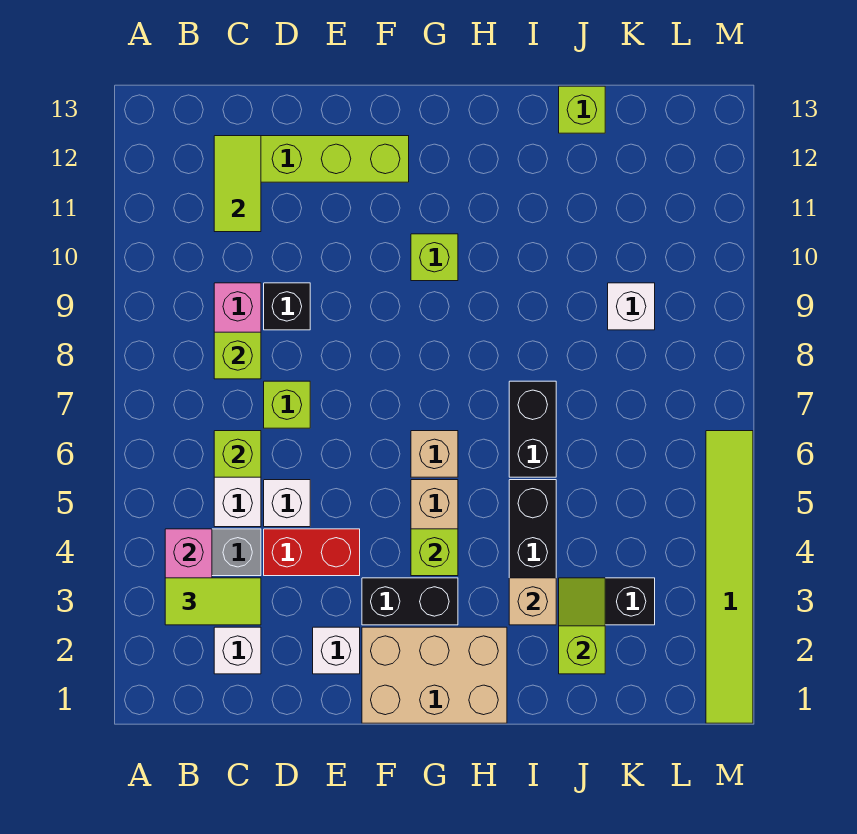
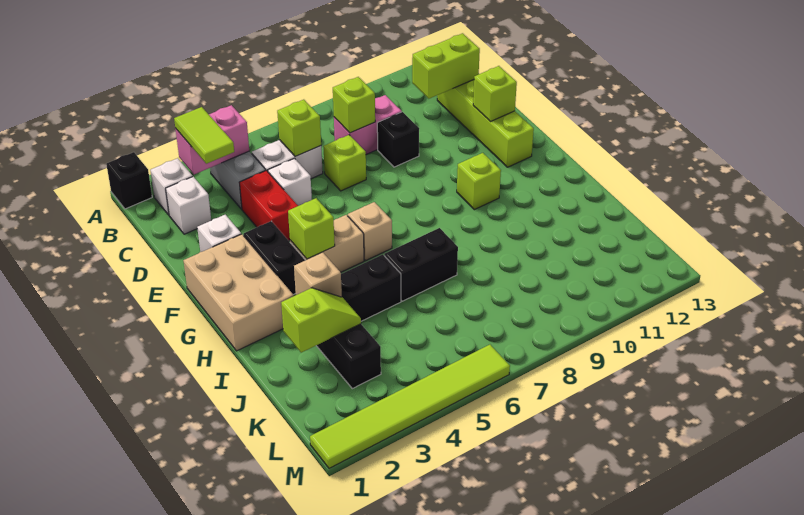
none -> black brick A1 level 1
lime tile C11:C12 level 2 -> lime brick C11:C12 level 2
lime brick J13 level 1 -> lime brick E12 level 2
white brick K9 level 1 -> white brick B2 level 1

